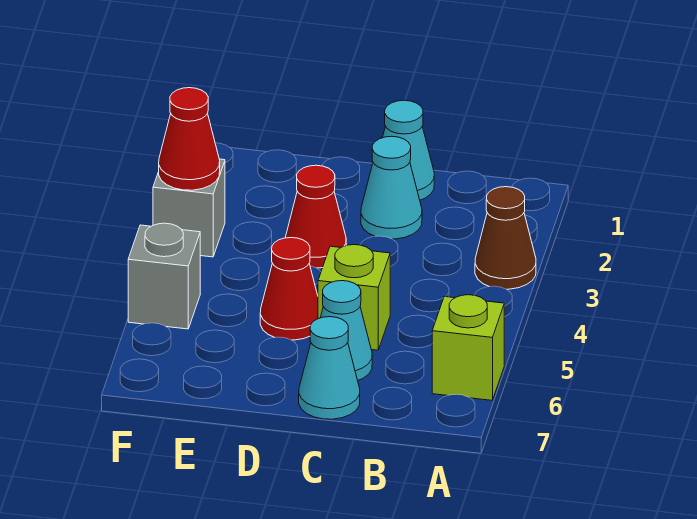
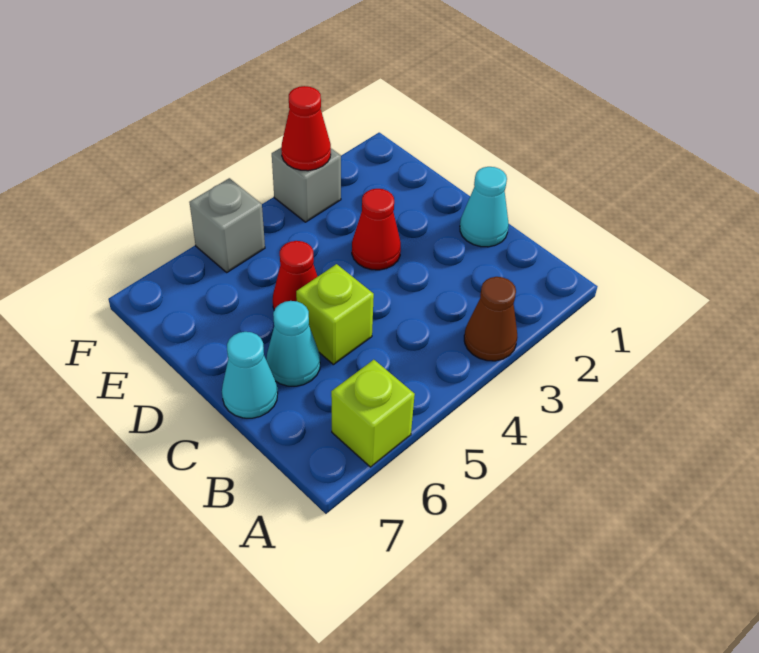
cyan cone C2 level 1 -> none

